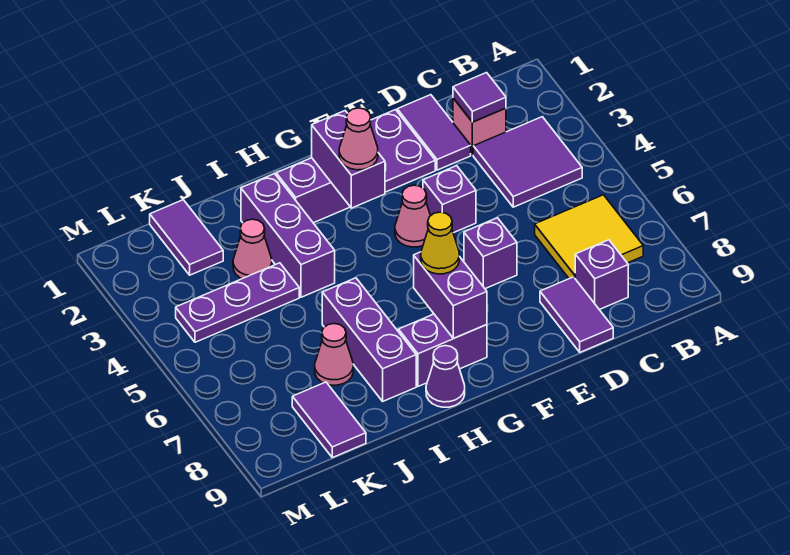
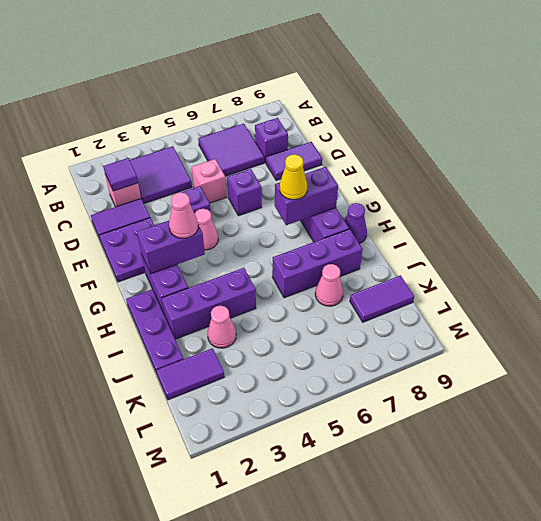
yellow tile B6:C7 level 1 -> purple tile B6:C7 level 1
none -> pink brick D5 level 1
purple plate J4:L4 level 1 -> purple plate H1:J1 level 1

